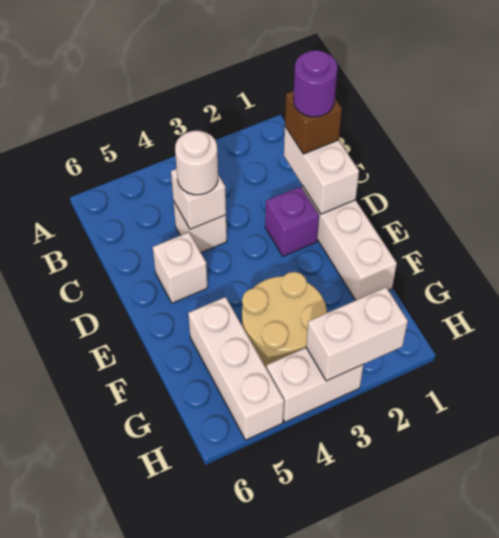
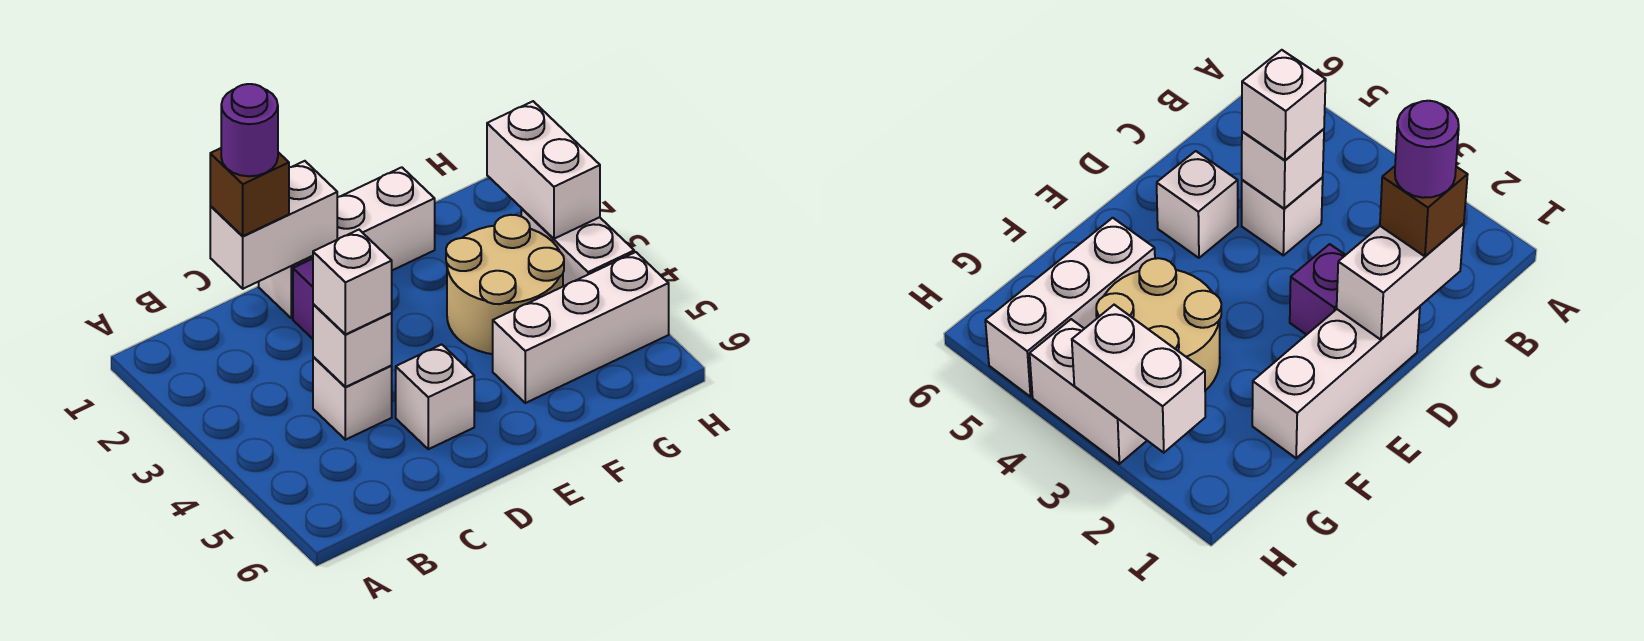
white round brick C4 level 3 -> white brick C4 level 3

